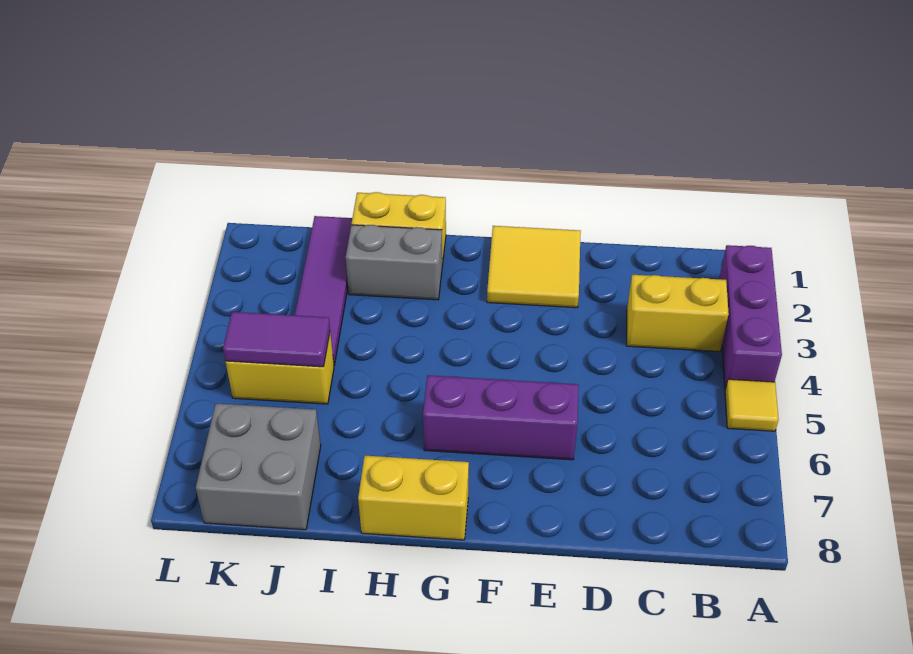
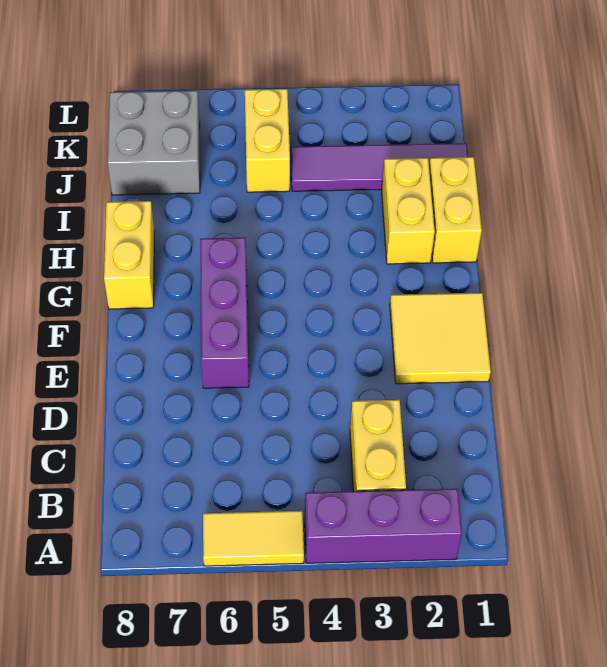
yellow tile A5 level 1 -> yellow tile A5:A6 level 1
grey brick H2:I2 level 1 -> yellow brick H2:I2 level 1
purple tile J5:K5 level 2 -> none

